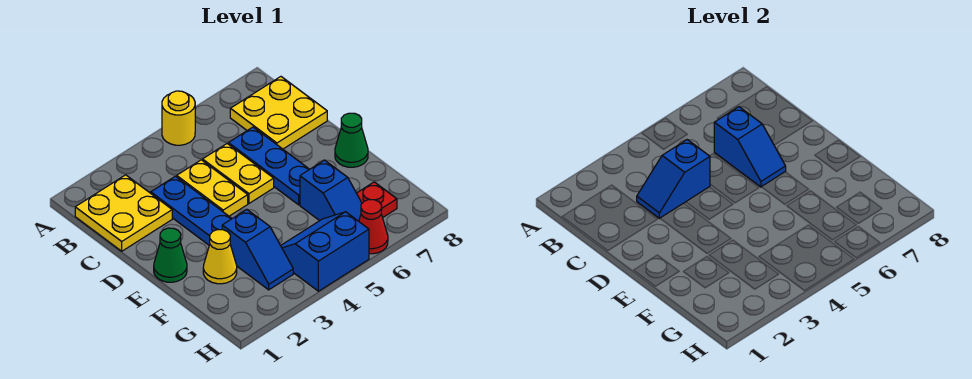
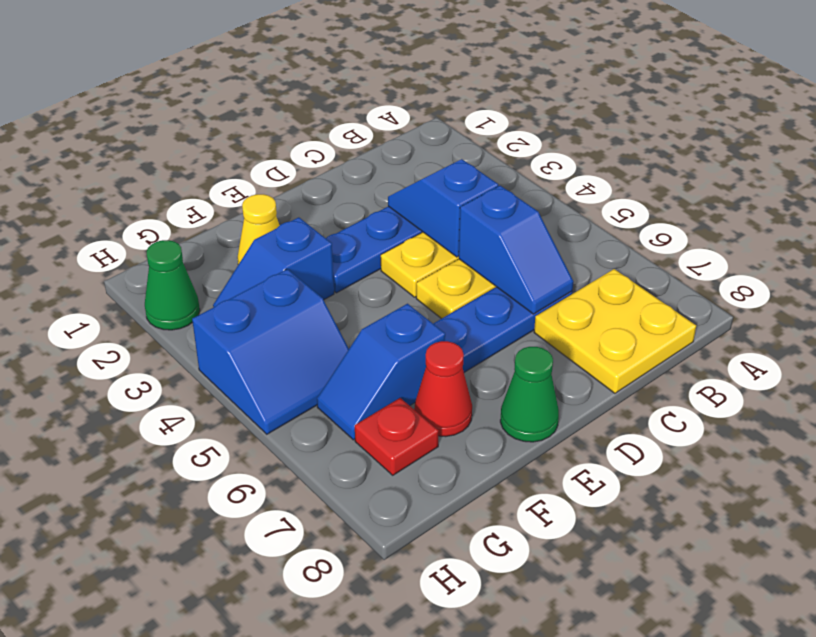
yellow round brick A5 level 1 -> none
yellow plate B1:C2 level 1 -> none
blue slope C6:D6 level 2 top C -> blue slope C5:C6 level 2 top 5
green cone E1 level 1 -> green cone H2 level 1
blue slope G4:H5 level 1 top H -> blue slope G4:H5 level 1 top 4
red cone H6 level 1 -> red cone F7 level 1

